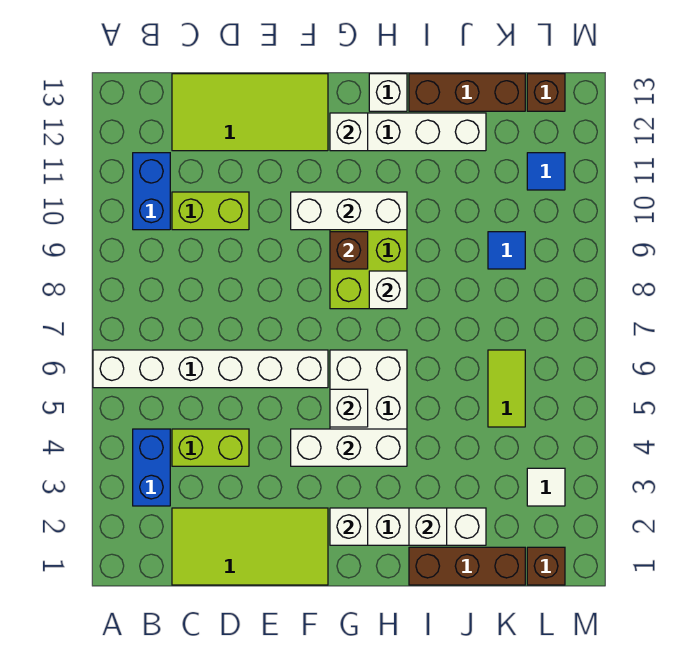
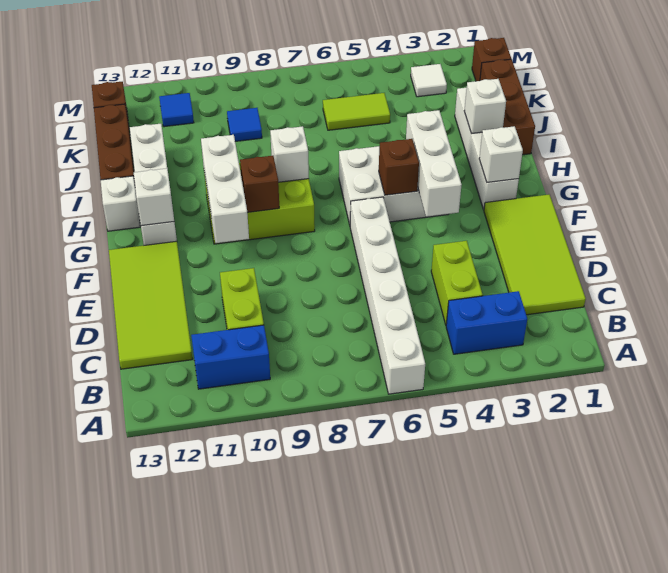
white brick G5 level 2 -> brown brick G5 level 2

